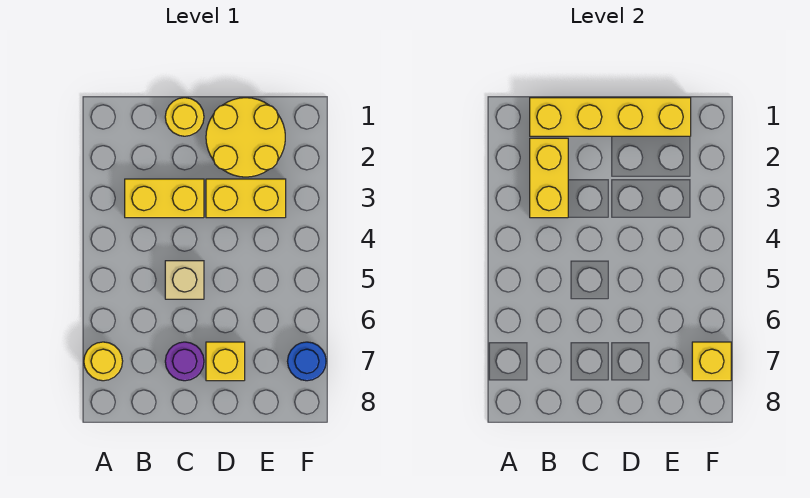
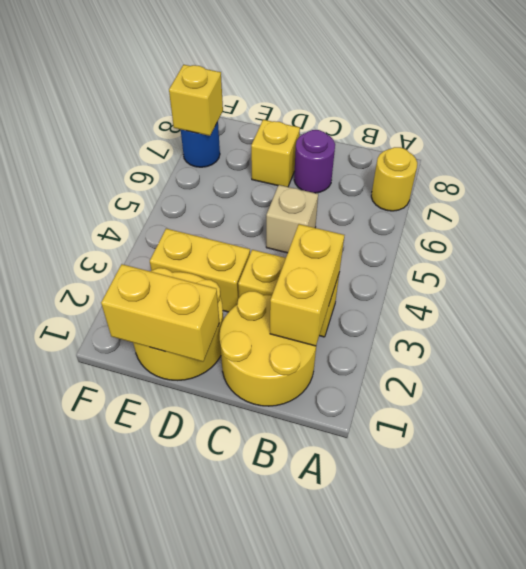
yellow brick B1:E1 level 2 -> yellow brick D1:E1 level 2
yellow round brick C1 level 1 -> yellow round brick B1:C2 level 1

